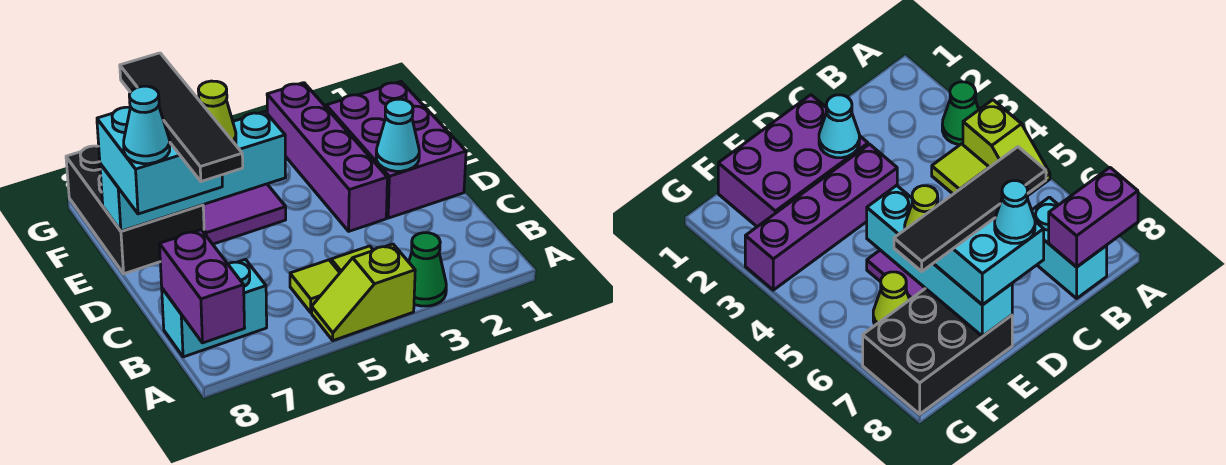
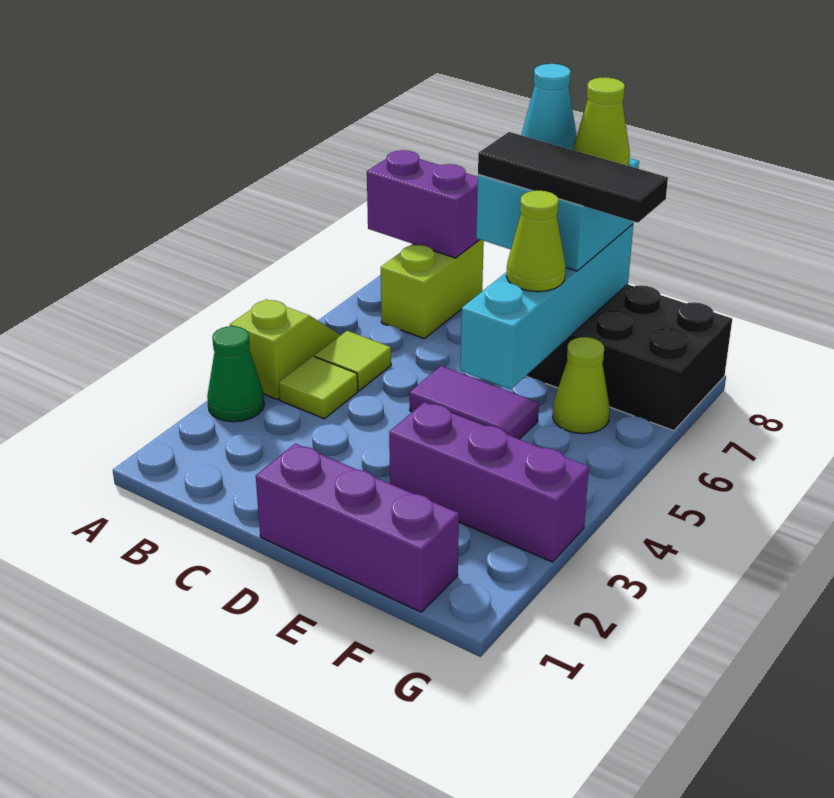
cyan brick B7:B8 level 1 -> lime brick B7:B8 level 1
black tile C7:F7 level 4 -> black tile D7:F7 level 4
purple brick D1:F2 level 1 -> purple brick D1:F1 level 1
cyan cone D2 level 2 -> none
purple brick D3:G3 level 1 -> purple brick E3:G3 level 1
purple tile E5:E6 level 1 -> purple tile D5:E5 level 1
none -> lime cone E8 level 4

